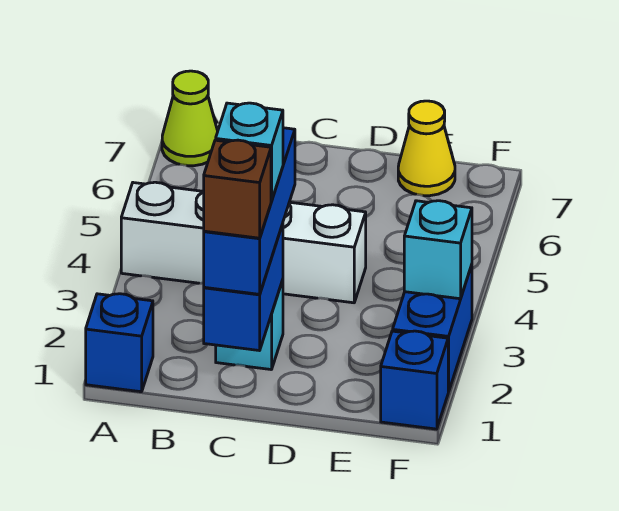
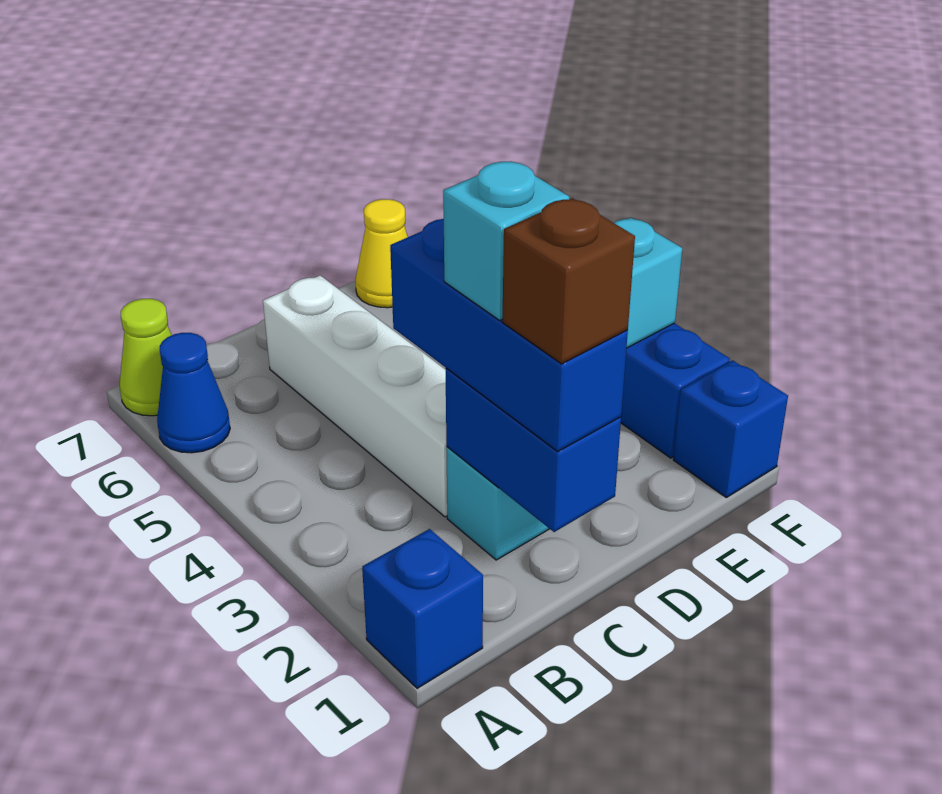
white brick A4:D4 level 1 -> white brick C3:C6 level 1
none -> blue cone A6 level 1

